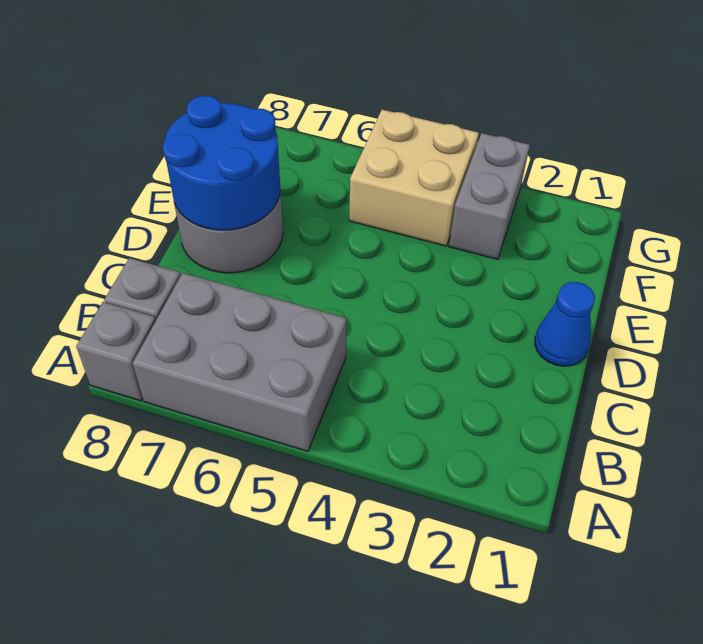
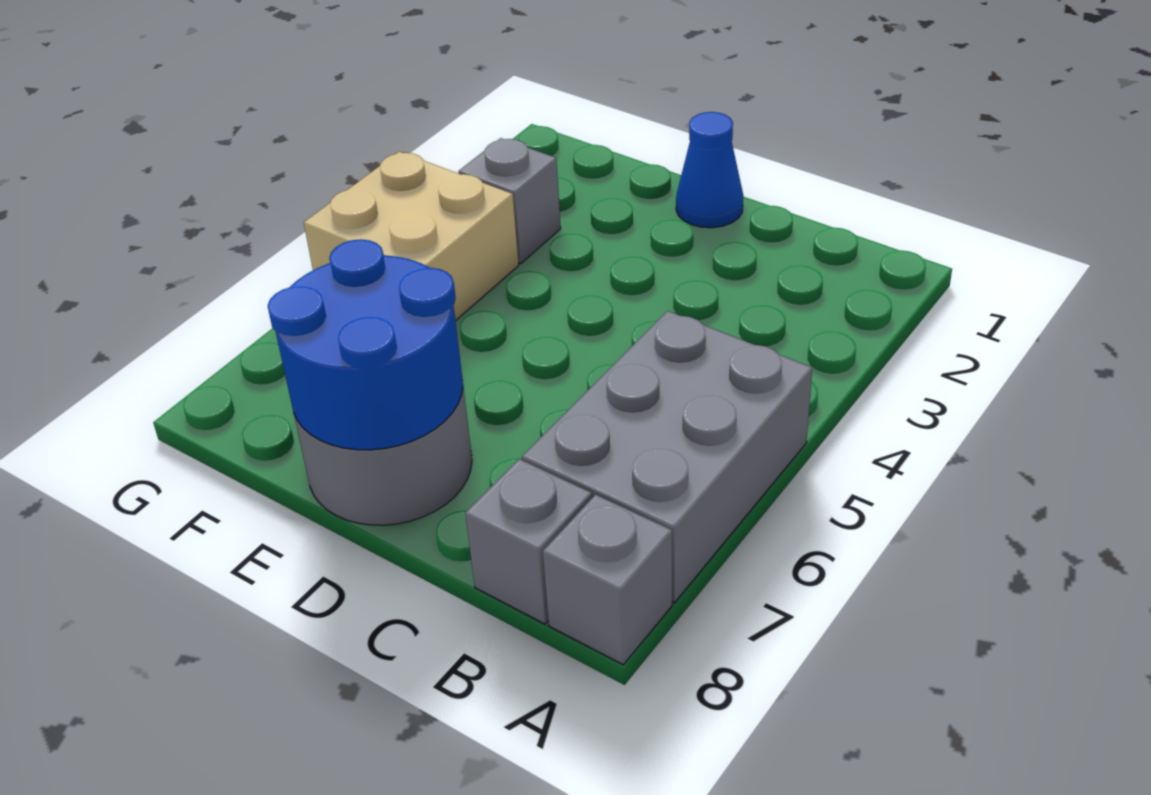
grey brick F3:G3 level 1 -> grey brick F3 level 1

